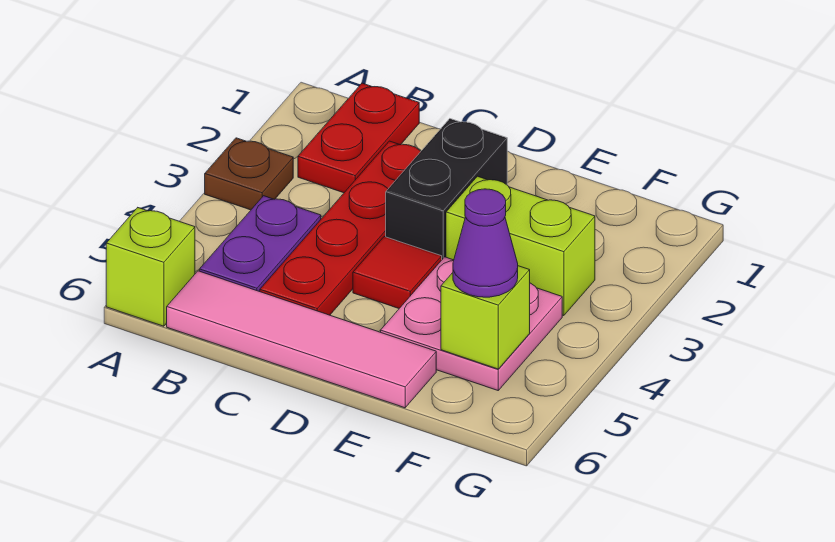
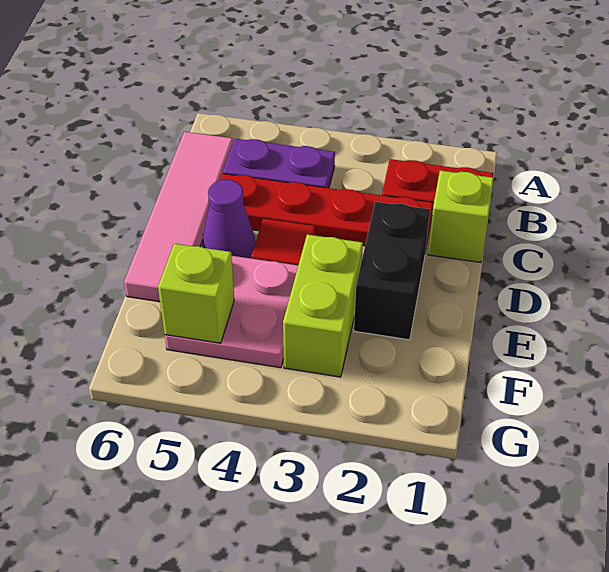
brown plate A3 level 1 -> none
lime brick A6 level 1 -> lime brick C1 level 1
black brick D2:D3 level 1 -> black brick D2:E2 level 1
purple cone F5 level 3 -> purple cone D5 level 1

